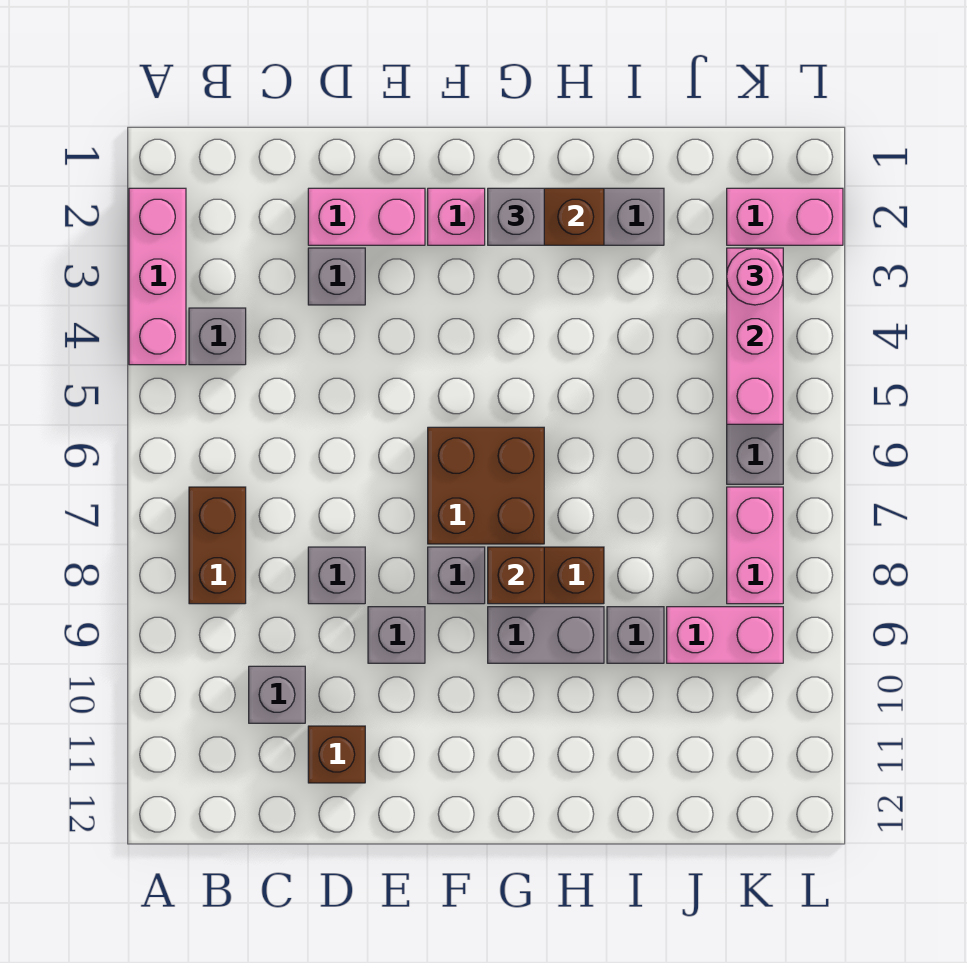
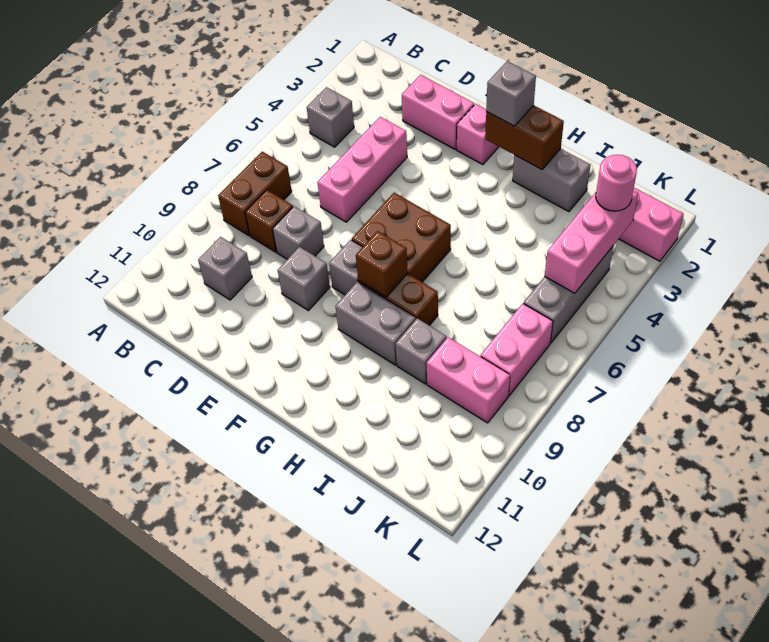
pink brick A2:A4 level 1 -> pink brick D4:D6 level 1
grey brick D3 level 1 -> none
brown brick D11 level 1 -> brown brick C8 level 1

